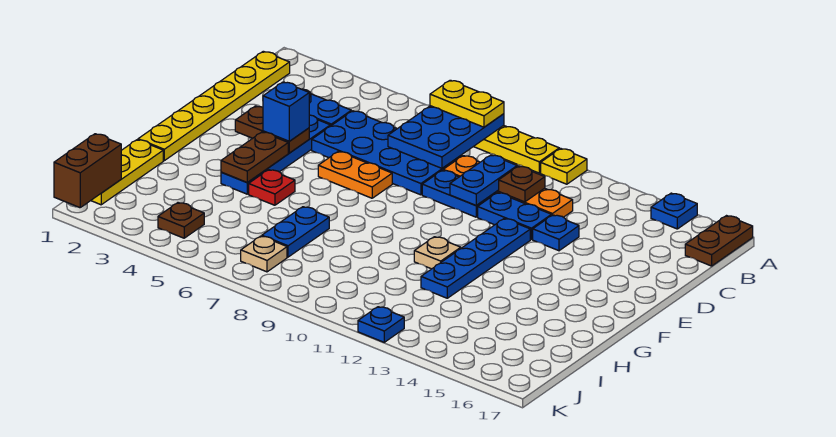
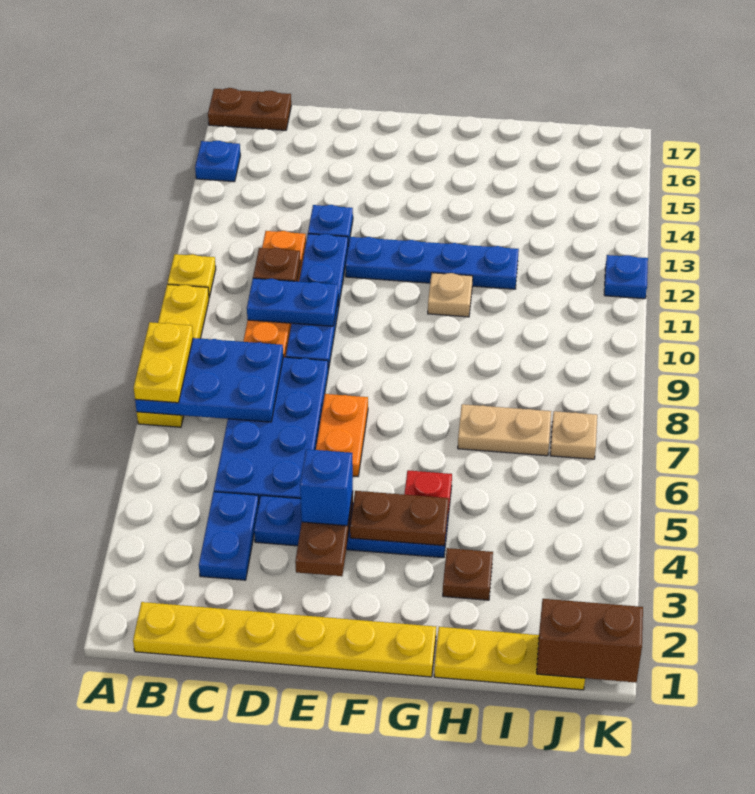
blue plate H7:I7 level 1 -> tan plate H7:I7 level 1
brown plate J4 level 1 -> brown plate H3 level 1

